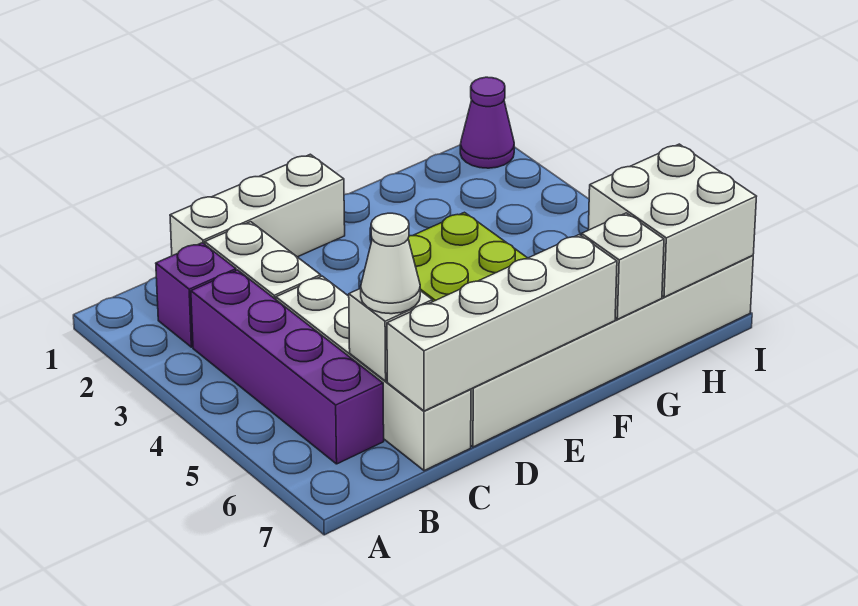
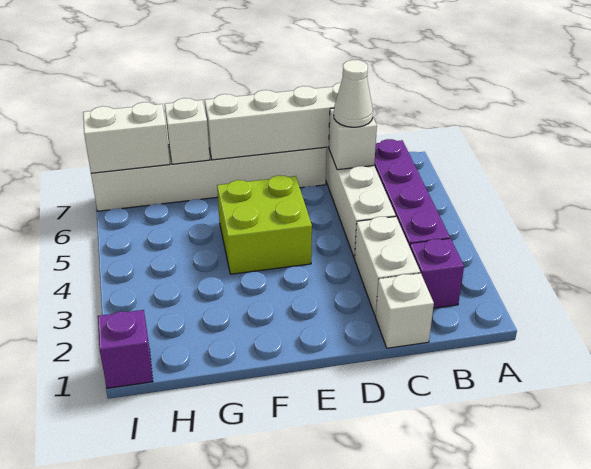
white brick C1:E1 level 1 -> white brick C1 level 1
white brick H6:I7 level 2 -> white brick H7:I7 level 2
purple cone I1 level 1 -> purple brick I1 level 1

